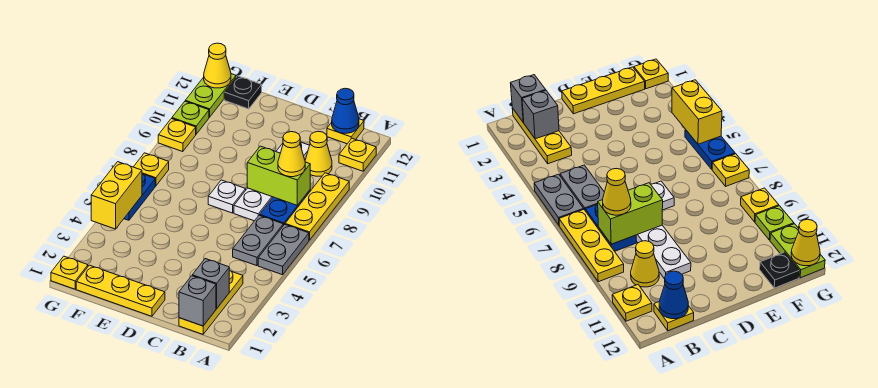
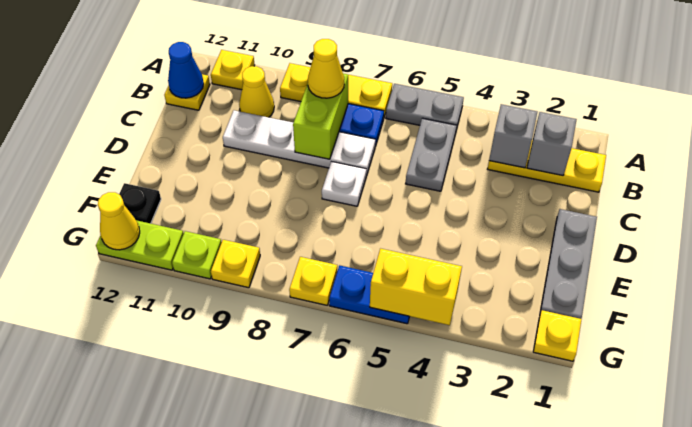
grey brick B1 level 2 -> grey brick B3 level 2
grey plate B5:B6 level 1 -> grey plate B5:C5 level 1
yellow plate D1:F1 level 1 -> grey plate D1:F1 level 1

